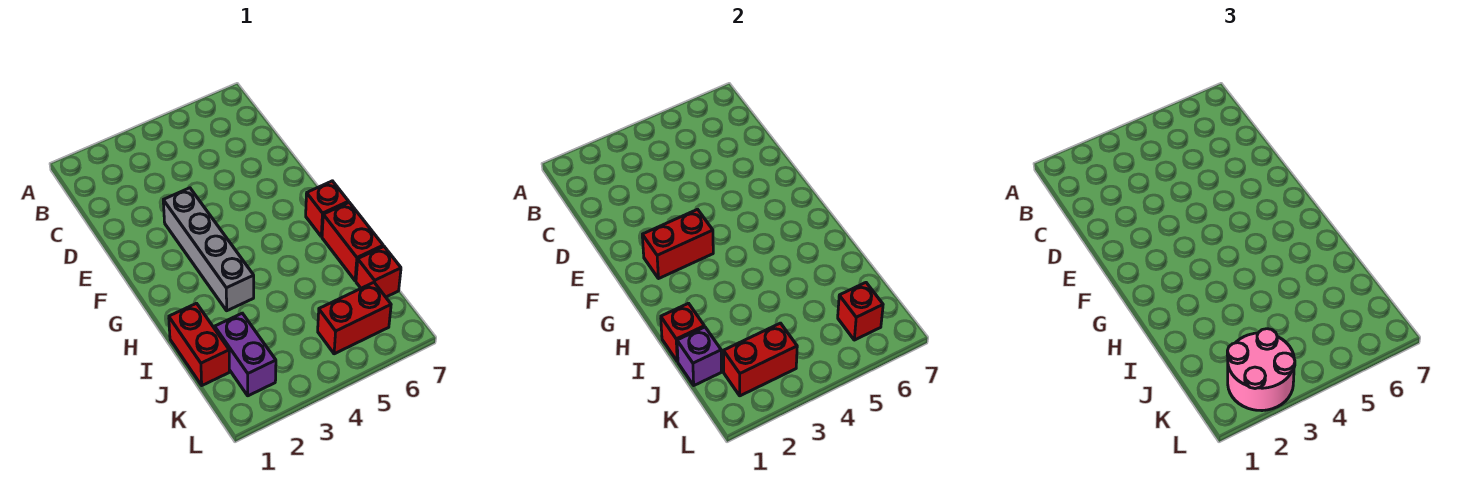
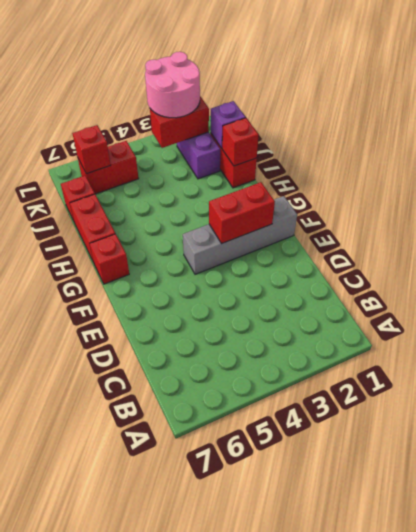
grey brick E3:H3 level 1 -> grey brick F1:F4 level 1

